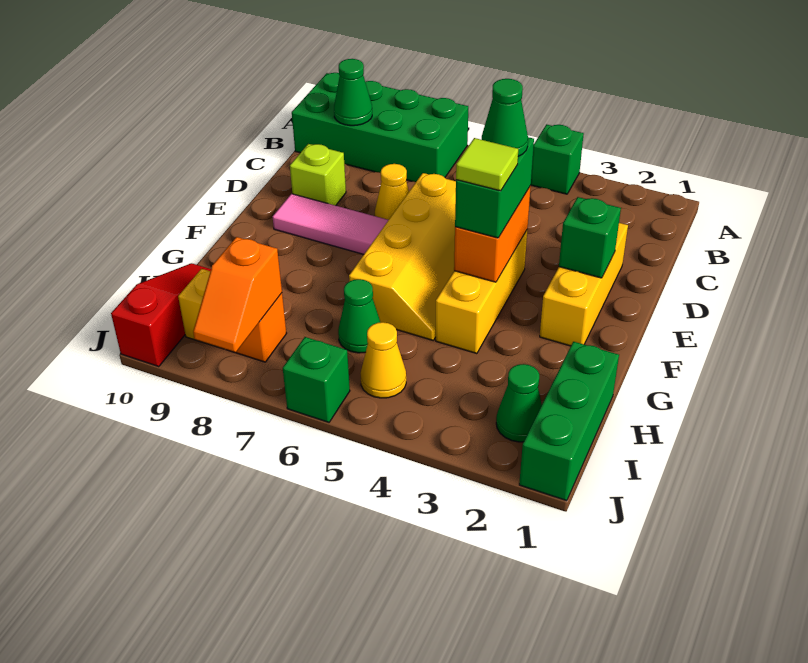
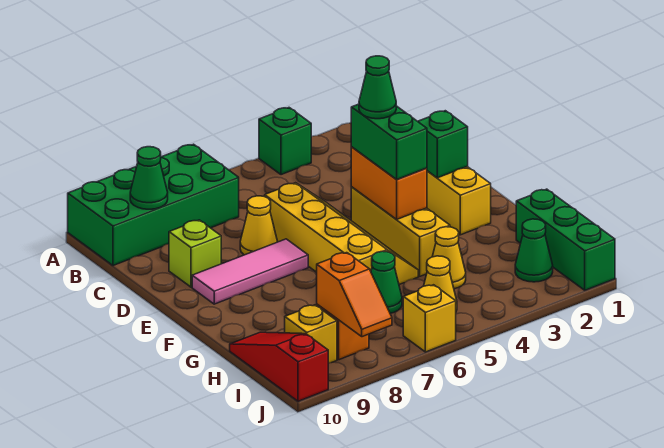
lime tile F4 level 4 -> none
none -> yellow cone H4 level 1
green brick J6 level 1 -> yellow brick J6 level 1

